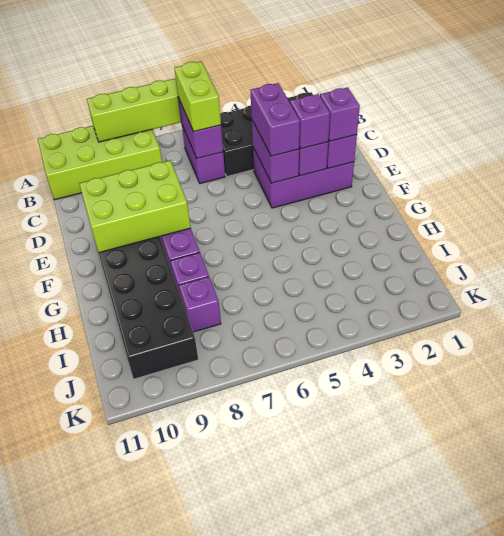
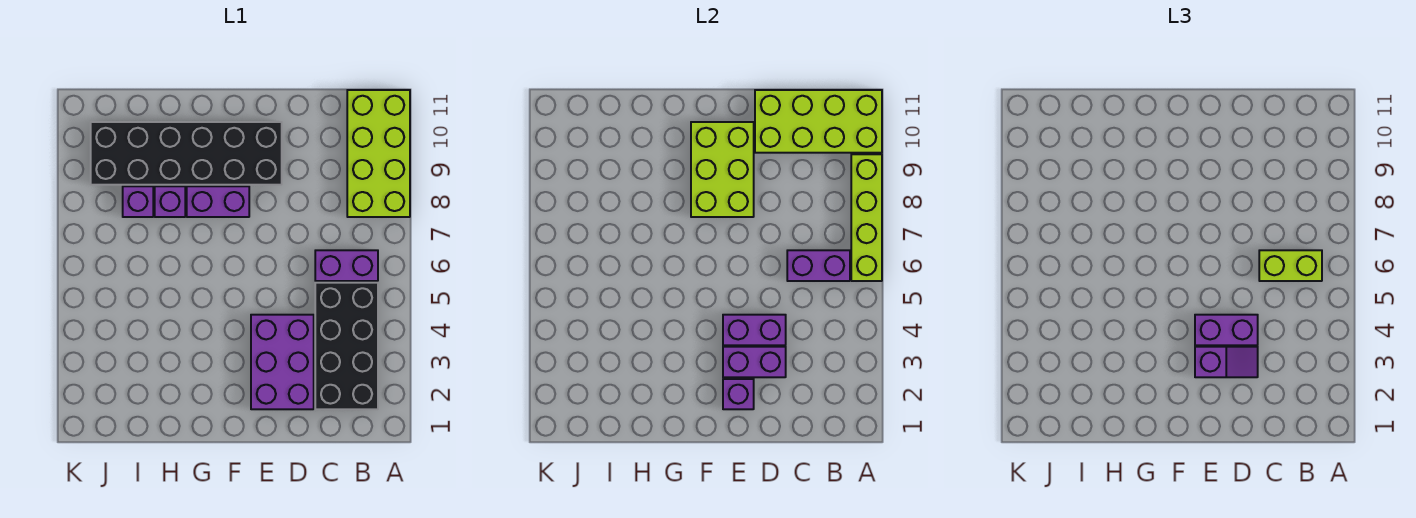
none -> lime brick A10:D11 level 2
purple brick E2 level 3 -> none

